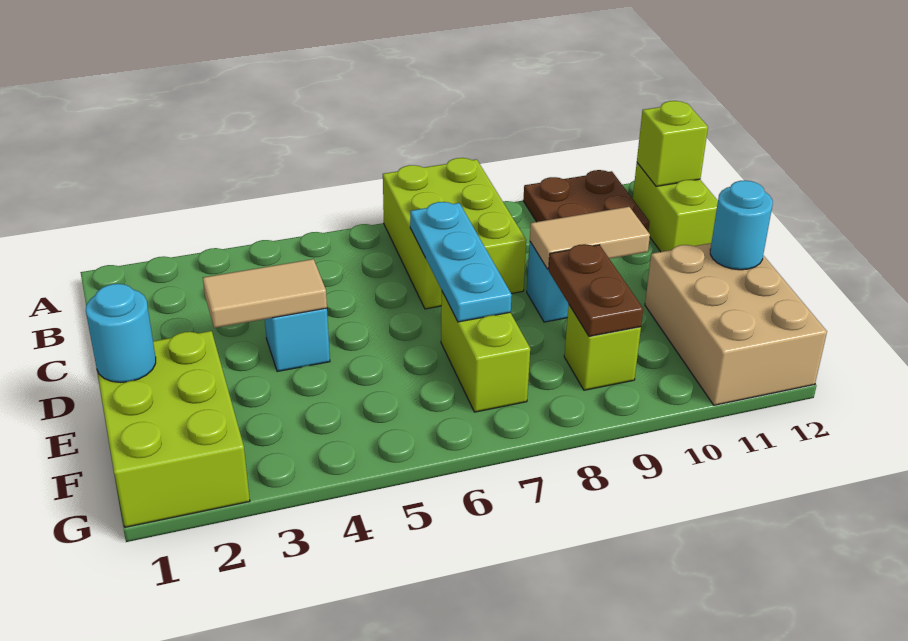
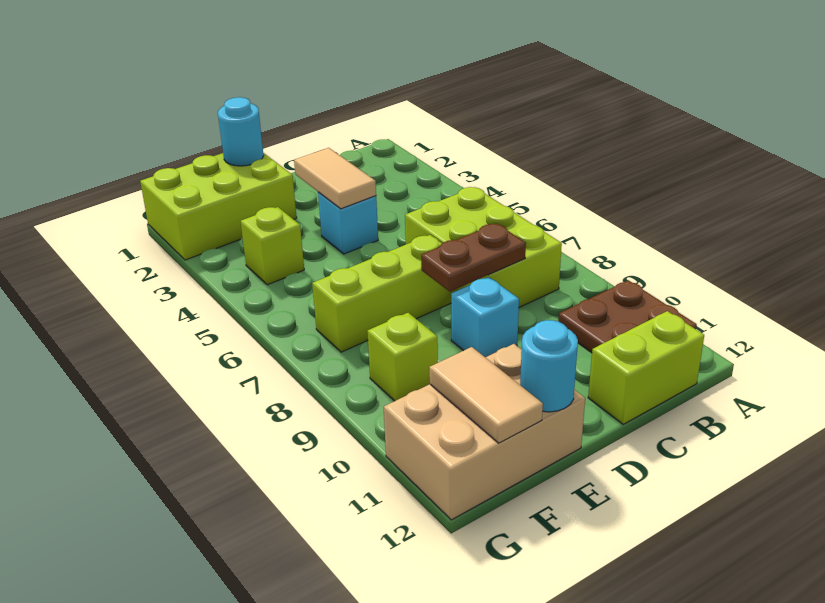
lime brick A7:C8 level 1 -> lime brick B6:C8 level 1
lime brick B12 level 2 -> lime brick F4 level 1
cyan plate C7:E7 level 2 -> none
tan tile D9:D10 level 2 -> tan tile F11:F12 level 2
lime brick E7:F7 level 1 -> lime brick D7:F7 level 1
brown plate E9:F9 level 2 -> brown plate C8:D8 level 2

